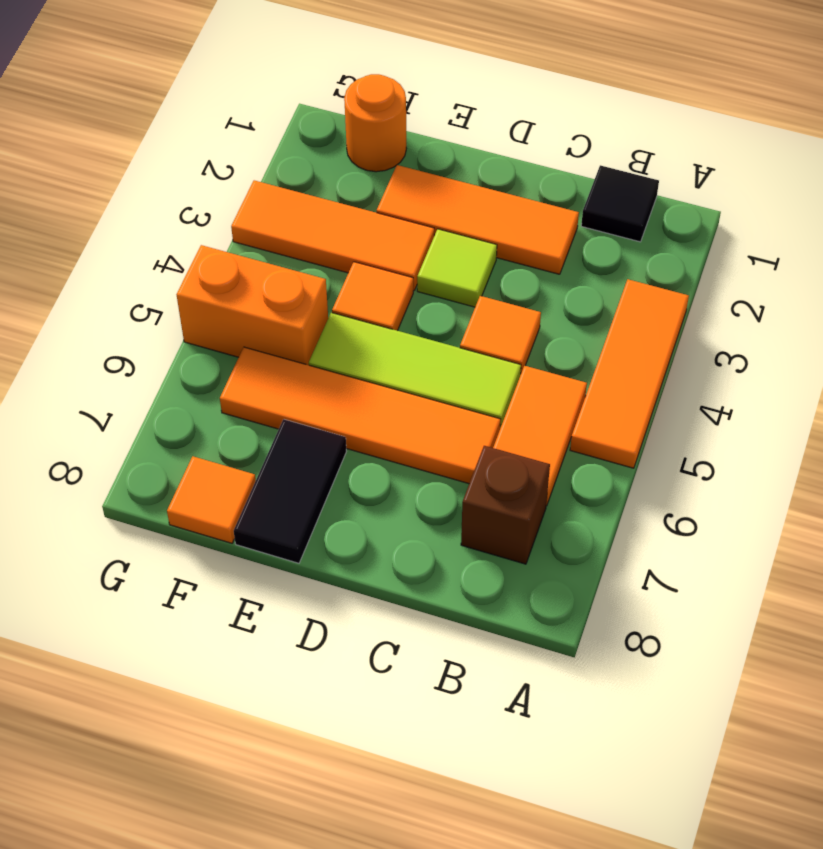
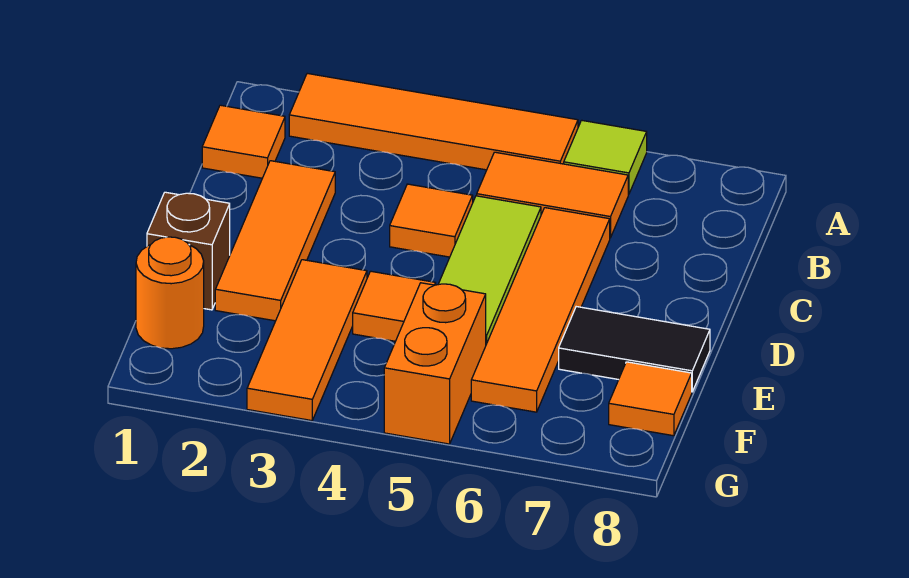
orange tile A3:A5 level 1 -> orange tile A2:A5 level 1
black tile B1 level 1 -> orange tile B1 level 1
brown brick B7 level 1 -> brown brick E1 level 1
lime tile D3 level 1 -> lime tile A6 level 1

